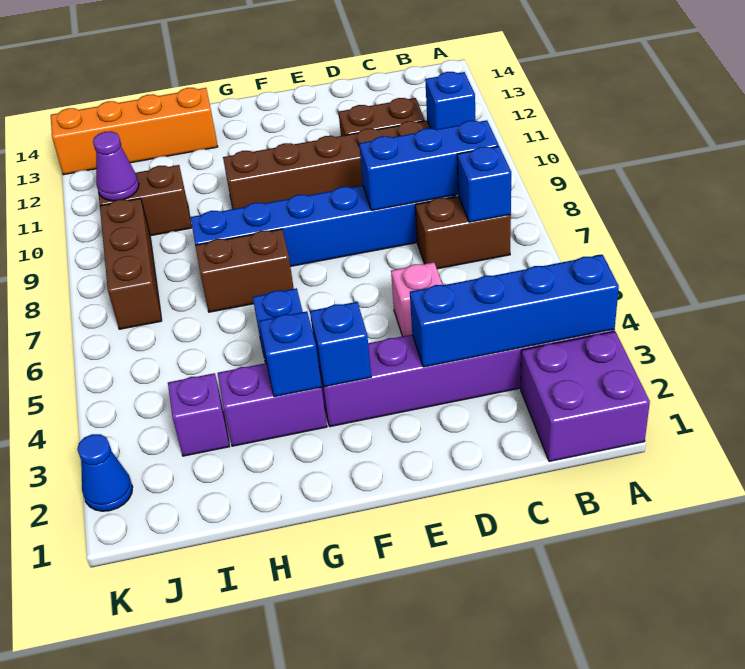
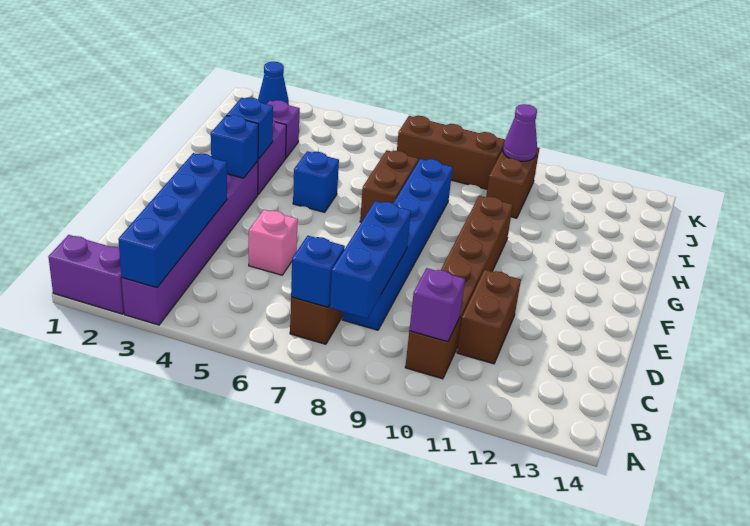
purple brick A1:B2 level 1 -> purple brick A1:A2 level 1
blue brick B10 level 2 -> purple brick B10 level 2
orange brick H13:K13 level 1 -> none

